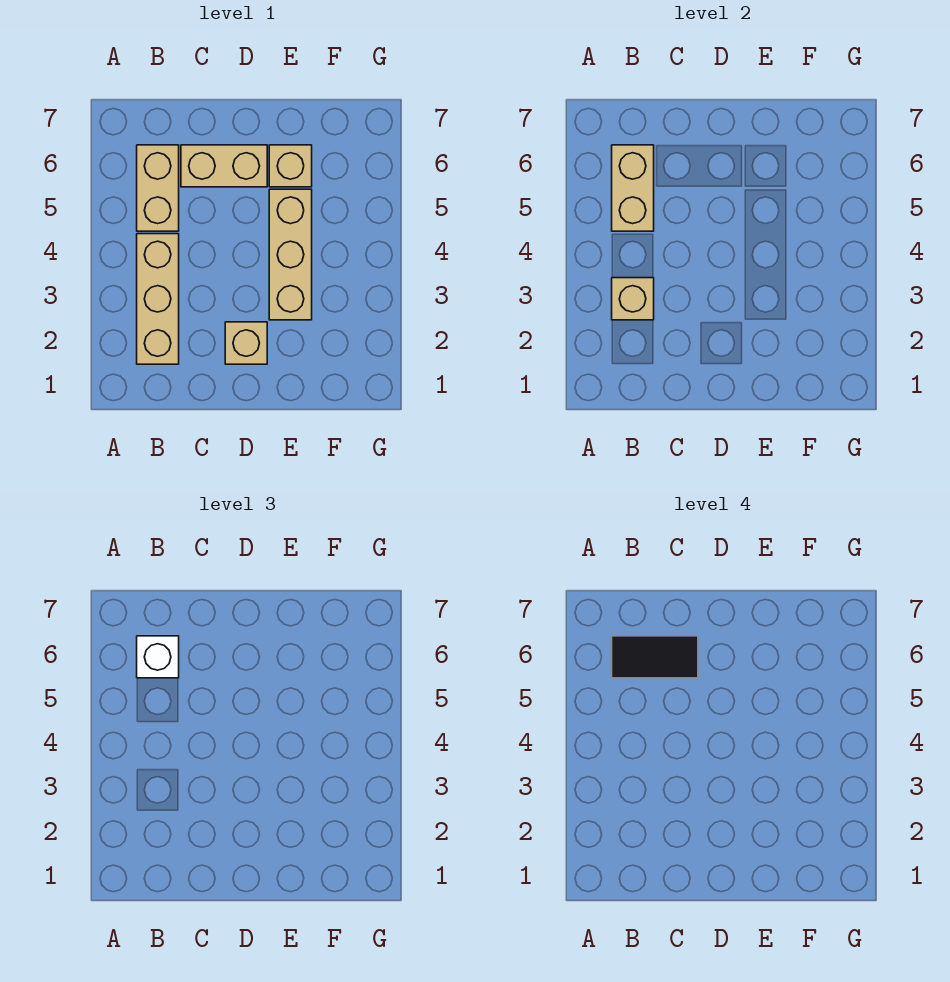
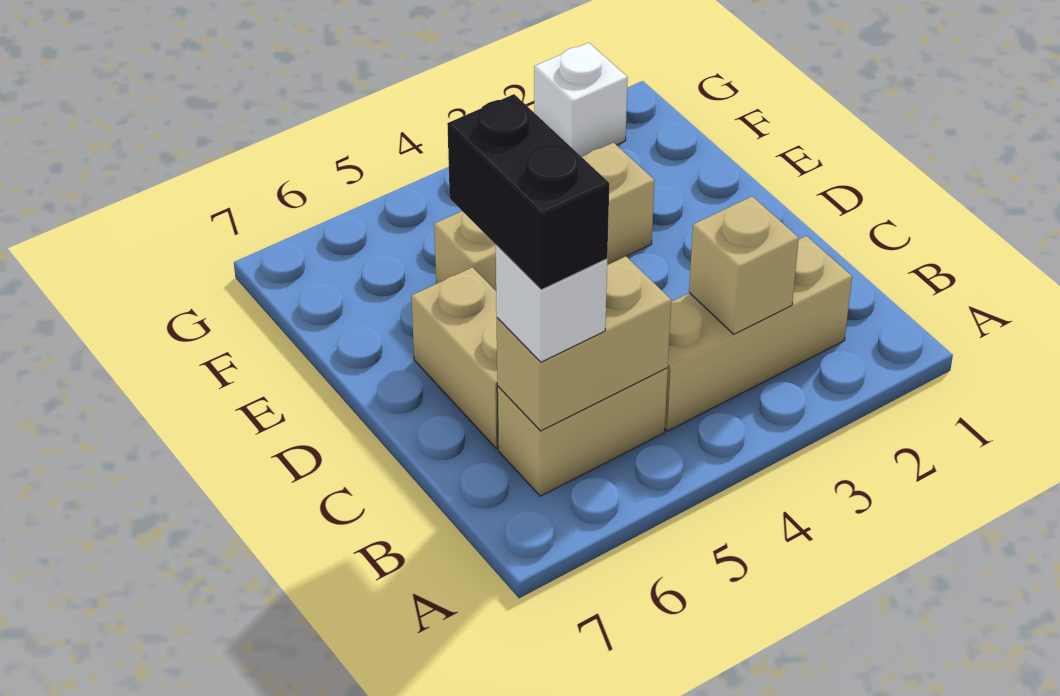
black tile B6:C6 level 4 -> black brick B6:C6 level 4
tan brick D2 level 1 -> none
tan brick E6 level 1 -> none
none -> white brick G2 level 1

